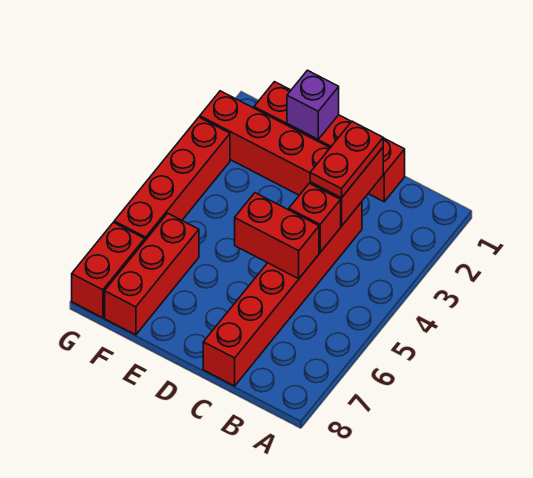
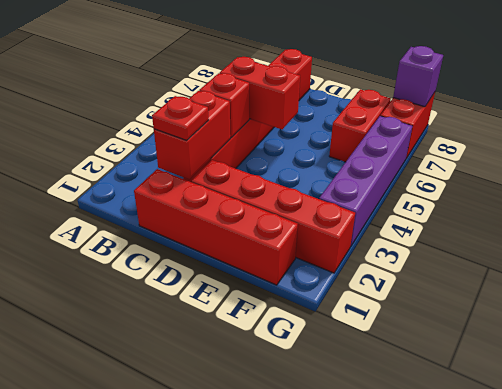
red plate C2:C3 level 3 -> red plate C2 level 3
purple brick E1 level 2 -> purple brick G8 level 2
red brick F6:F8 level 1 -> red brick F6:F7 level 1
red brick G3:G6 level 1 -> purple brick G3:G6 level 1

